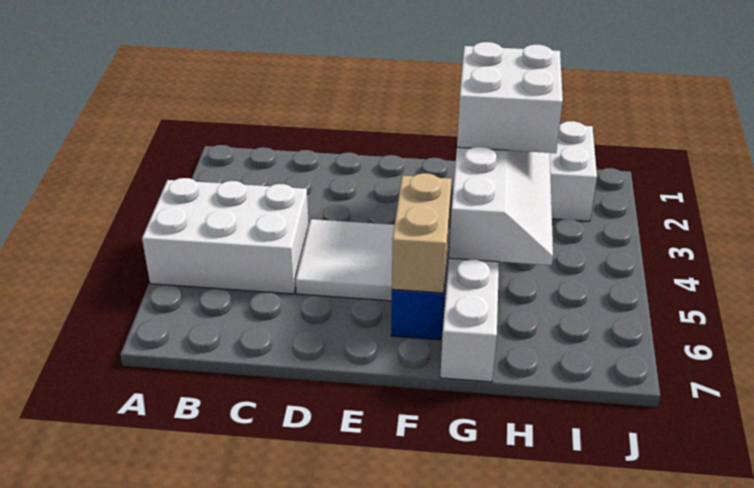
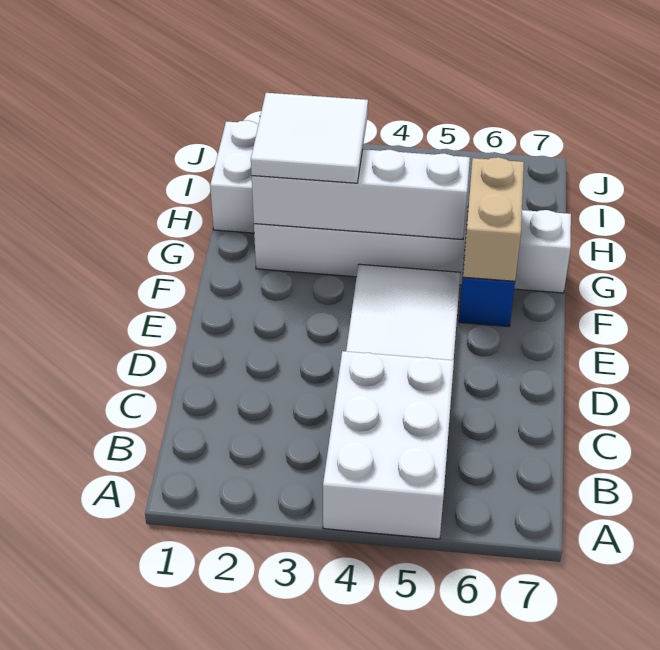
tan brick F5:F6 level 2 -> tan brick F6:G6 level 2
white brick G2:H3 level 3 -> white tile G2:H3 level 3

